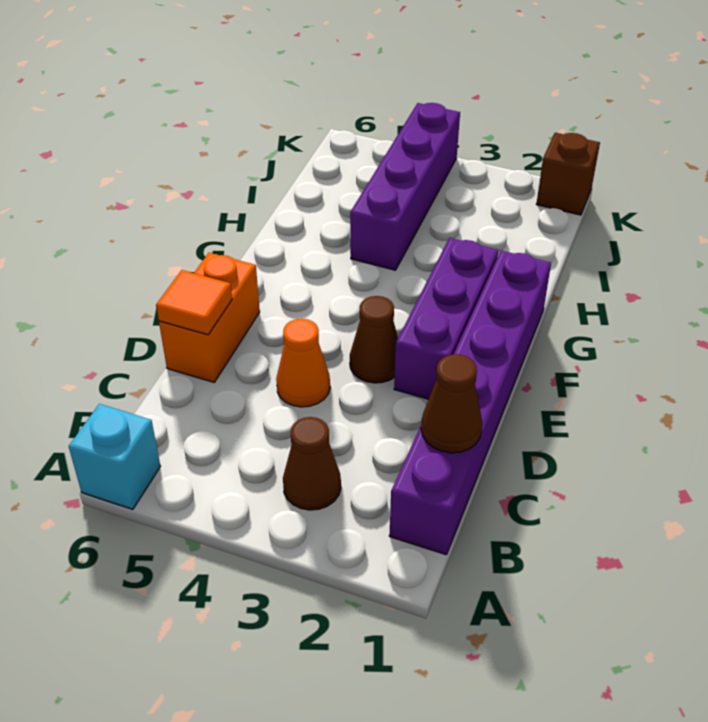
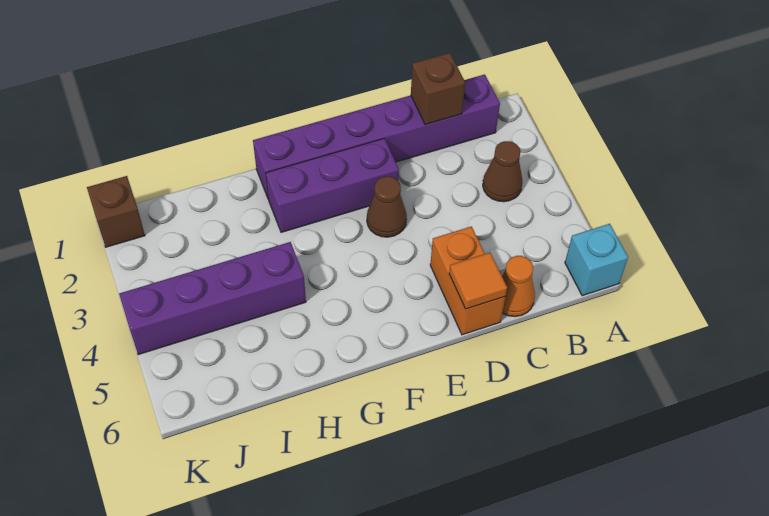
brown cone C1 level 2 -> brown brick C1 level 2
orange cone D4 level 1 -> orange cone C6 level 1
orange brick D6:E6 level 1 -> orange brick D5:D6 level 1

